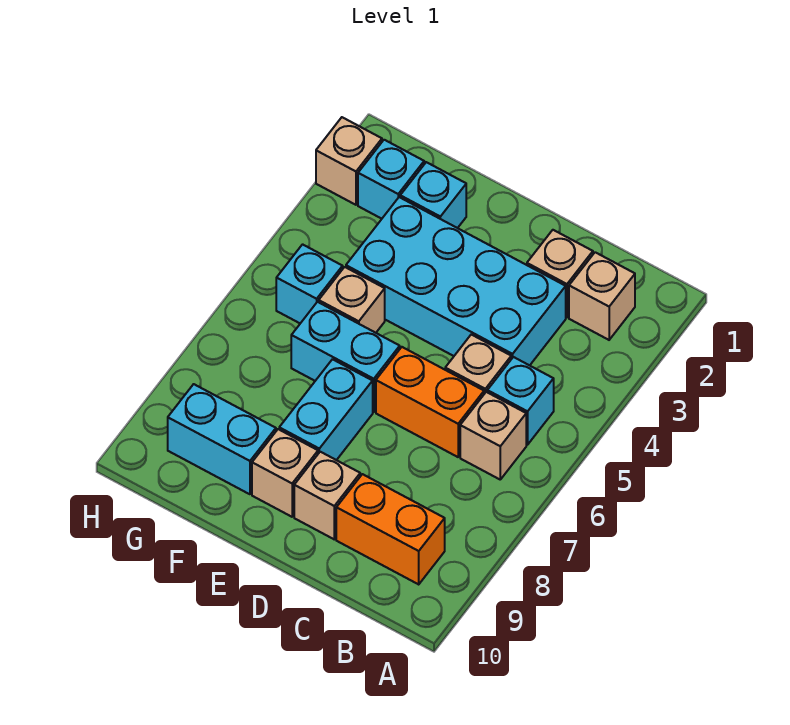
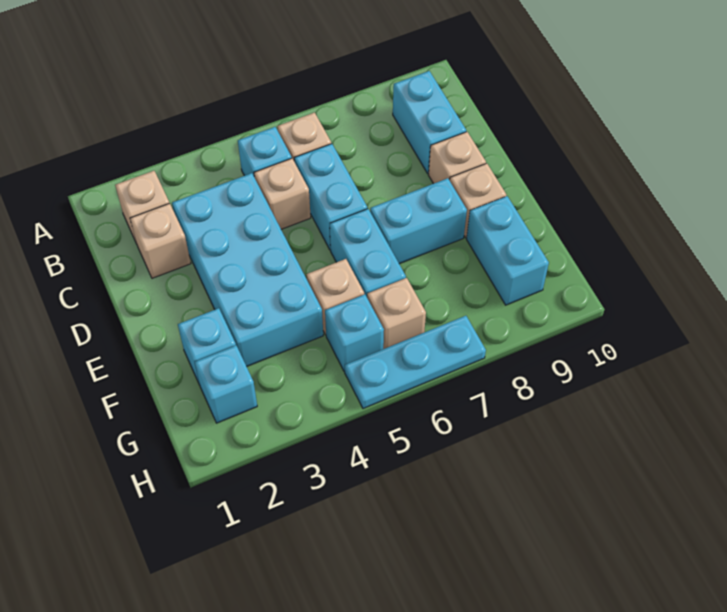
orange brick B9:C9 level 1 -> cyan brick B9:C9 level 1
orange brick C6:D6 level 1 -> cyan brick C6:D6 level 1
tan brick H2 level 1 -> tan brick G6 level 1
none -> cyan plate H5:H7 level 1

